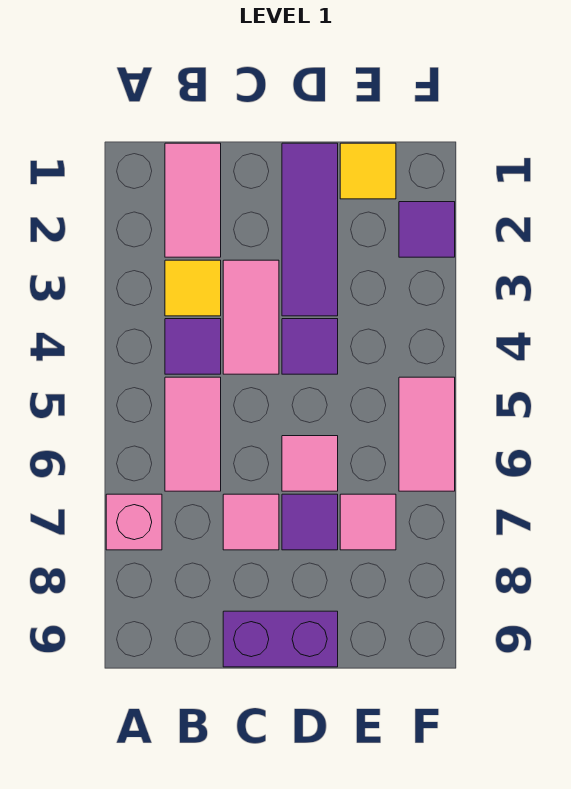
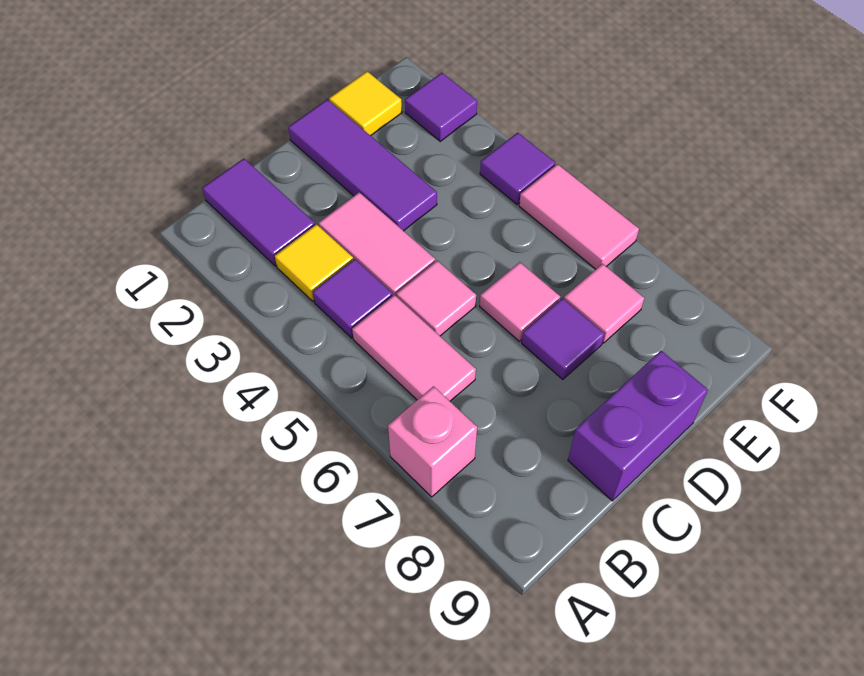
pink tile B1:B2 level 1 -> purple tile B1:B2 level 1
pink tile C7 level 1 -> pink tile C5 level 1
purple tile D4 level 1 -> purple tile F4 level 1

